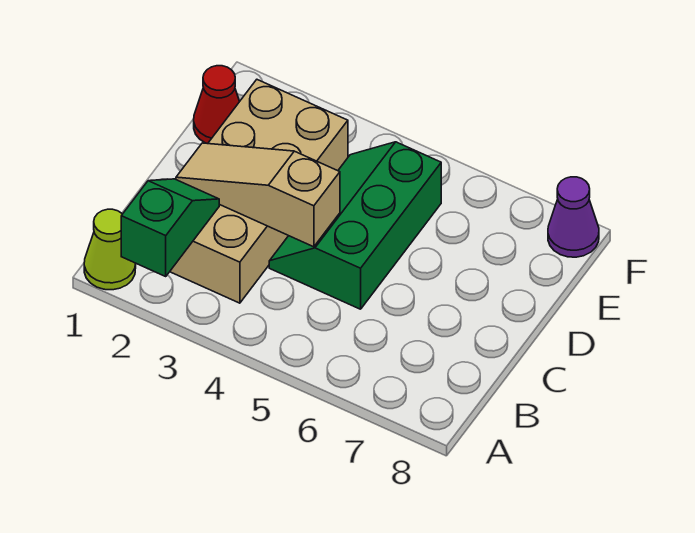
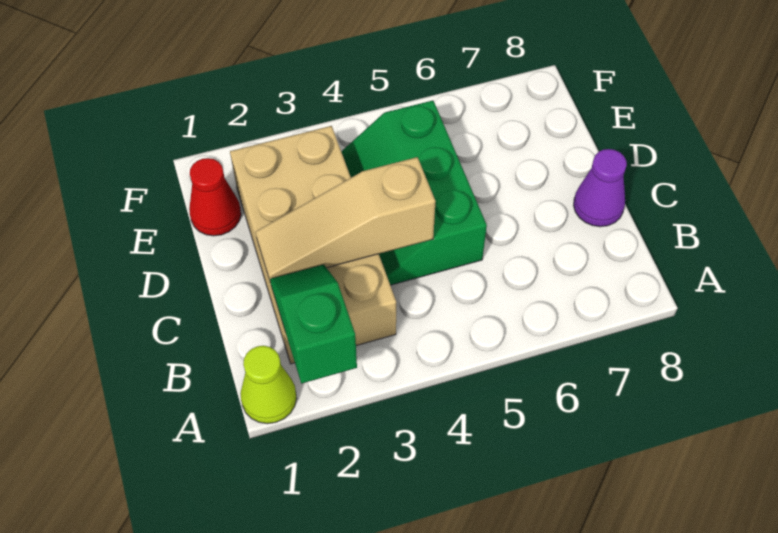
purple cone F8 level 1 -> purple cone C8 level 1

